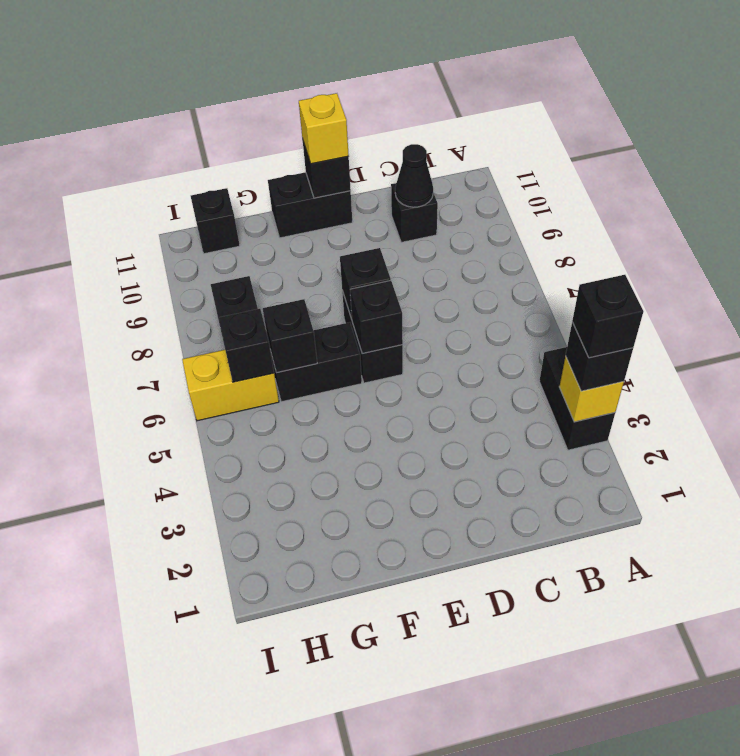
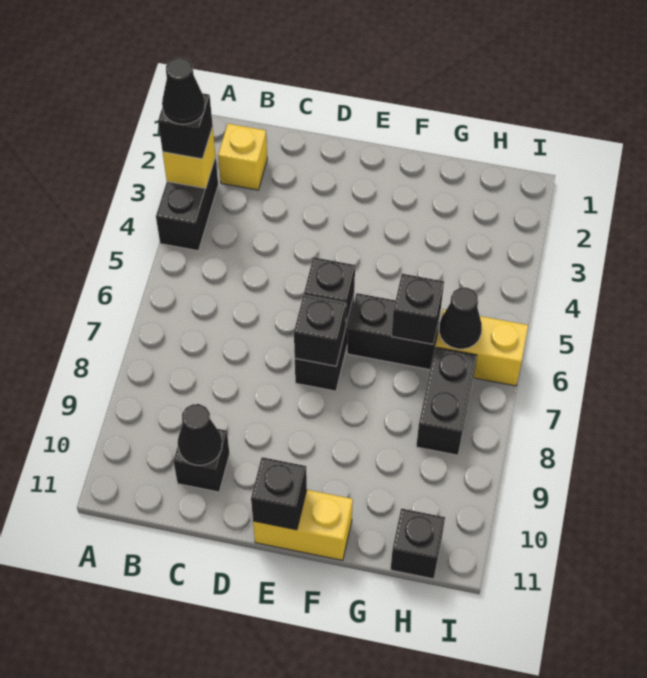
black brick A3 level 4 -> black cone A3 level 4
black brick E11:F11 level 1 -> yellow brick E11:F11 level 1
yellow brick E11 level 3 -> yellow brick B2 level 1
black brick H6 level 2 -> black cone H6 level 2

